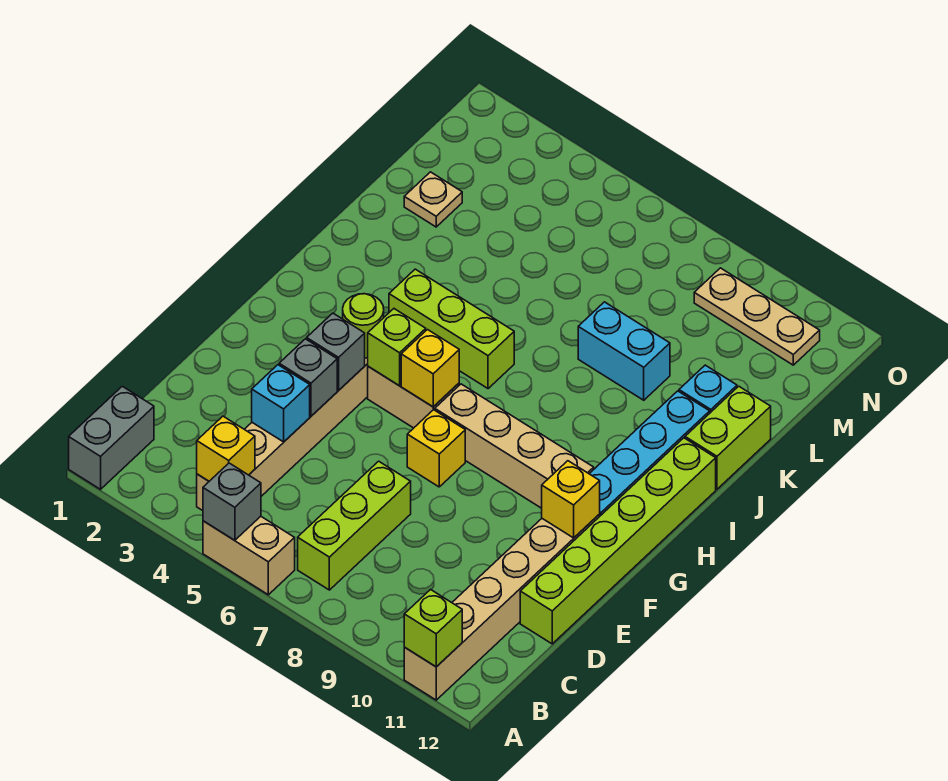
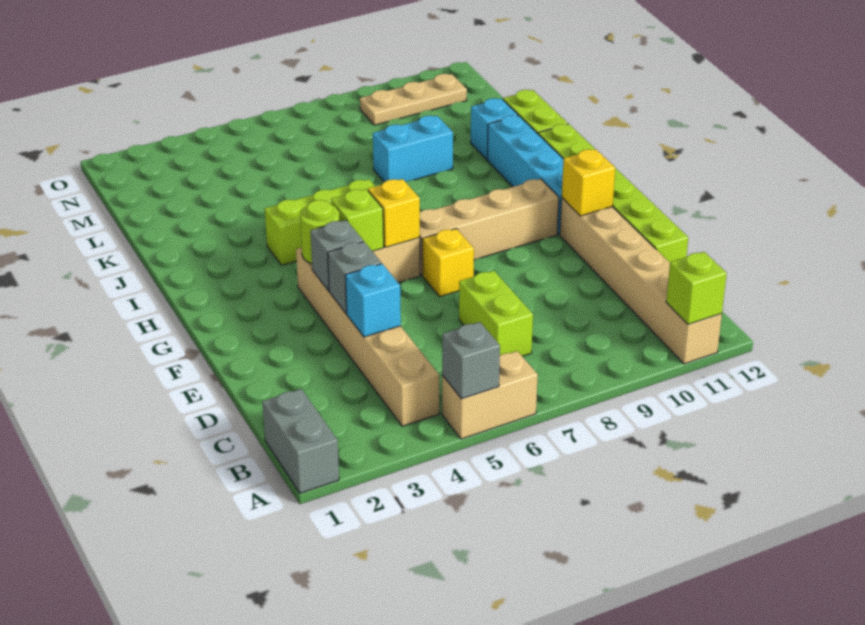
yellow brick B4 level 2 -> none
lime brick B7:D7 level 1 -> lime brick C7:D7 level 1
tan plate L2 level 1 -> none

